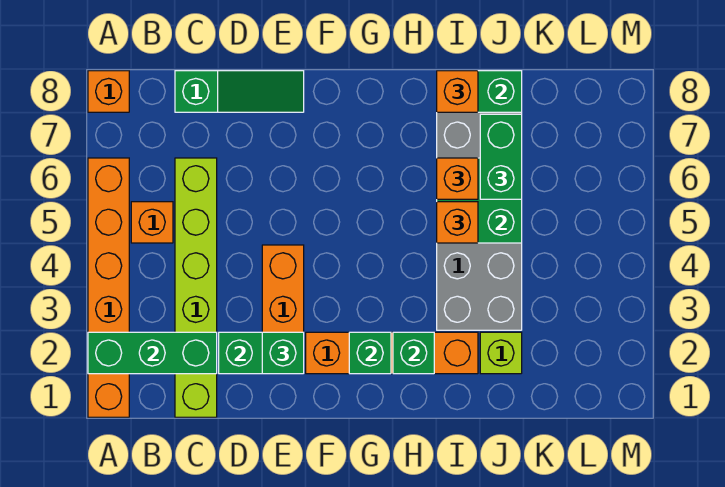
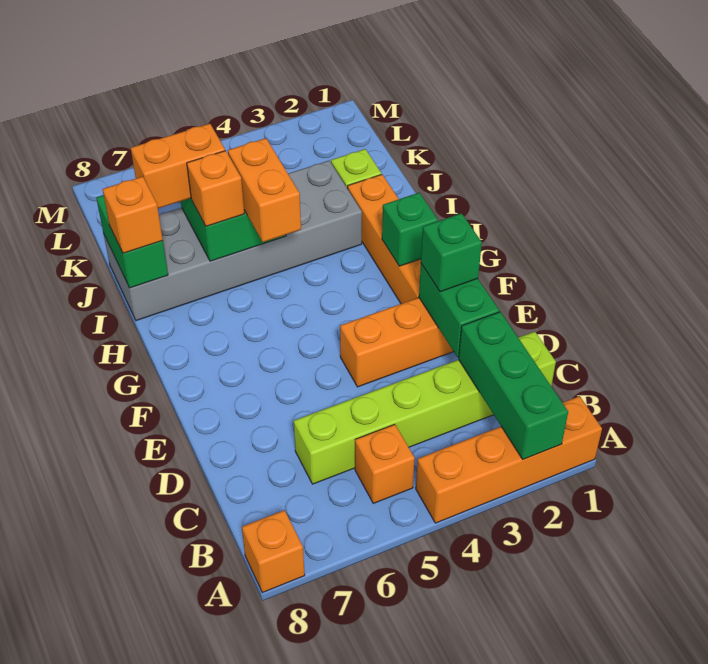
orange brick A1:A6 level 1 -> orange brick A1:A4 level 1
green slope C8:E8 level 1 top C -> none
green brick H2 level 2 -> none
orange brick I5 level 3 -> orange brick H5:I5 level 3
green brick J6:J7 level 3 -> orange brick J6:J7 level 3

